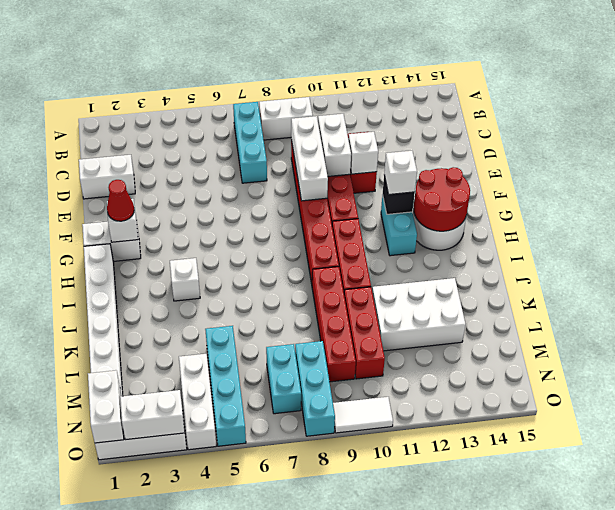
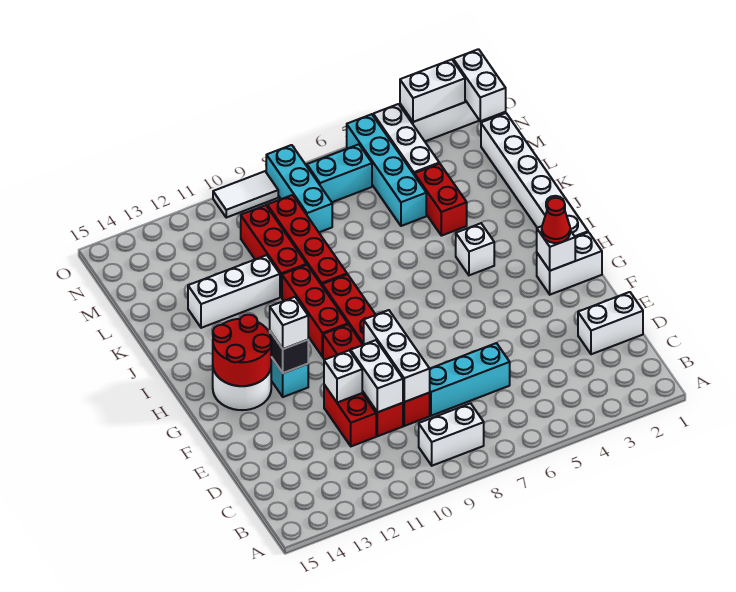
cyan brick B7:D7 level 1 -> cyan brick D6:D8 level 1
none -> red brick K4:L4 level 1
white brick K11:L13 level 1 -> white brick K11:K13 level 1
cyan brick M7:N7 level 1 -> cyan brick N6:N7 level 1

